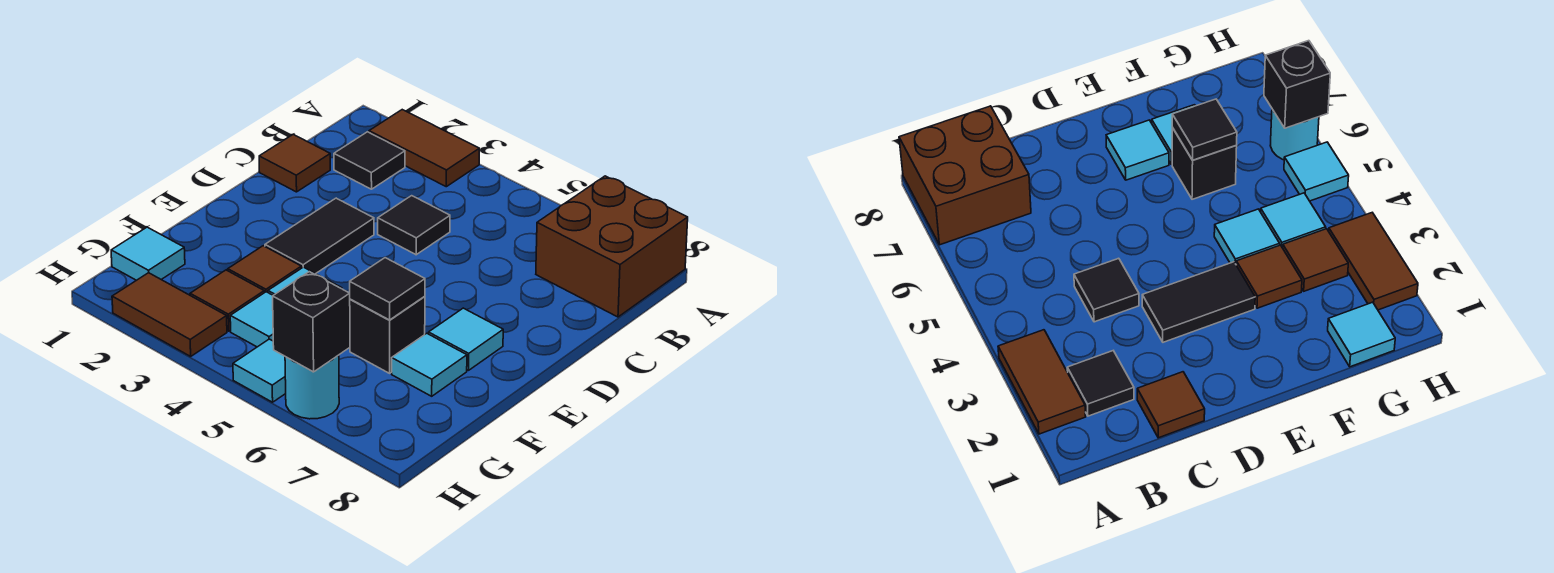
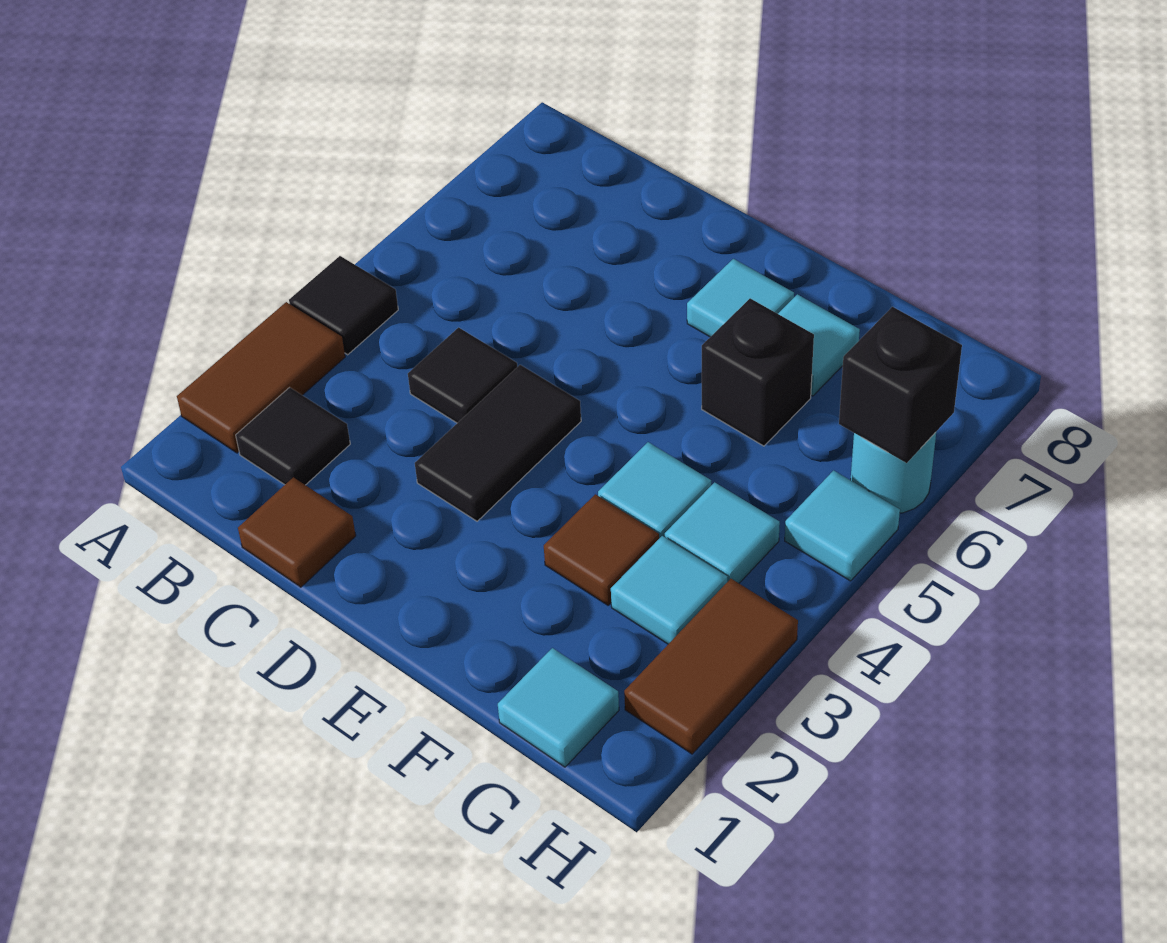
brown brick A7:B8 level 1 -> none
black tile D3:E3 level 1 -> black tile D3:D4 level 1
black tile F6 level 2 -> black tile A4 level 1
brown tile G3 level 1 -> cyan tile G3 level 1

